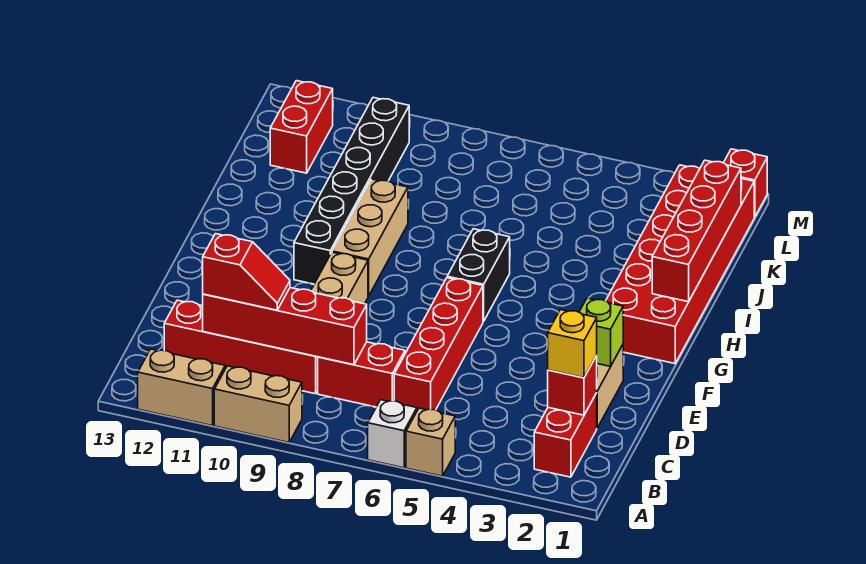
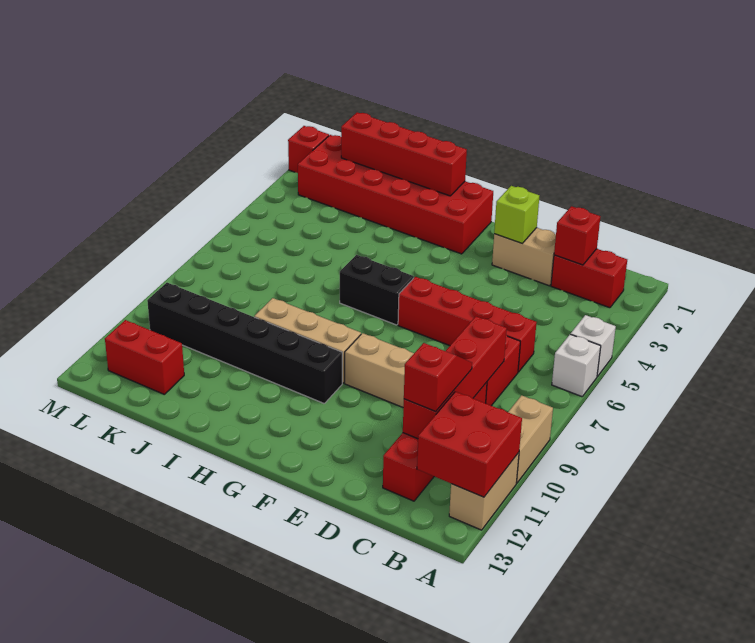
tan brick A5 level 1 -> white brick A5 level 1
none -> red brick A11:B12 level 2
yellow brick C2 level 3 -> none

